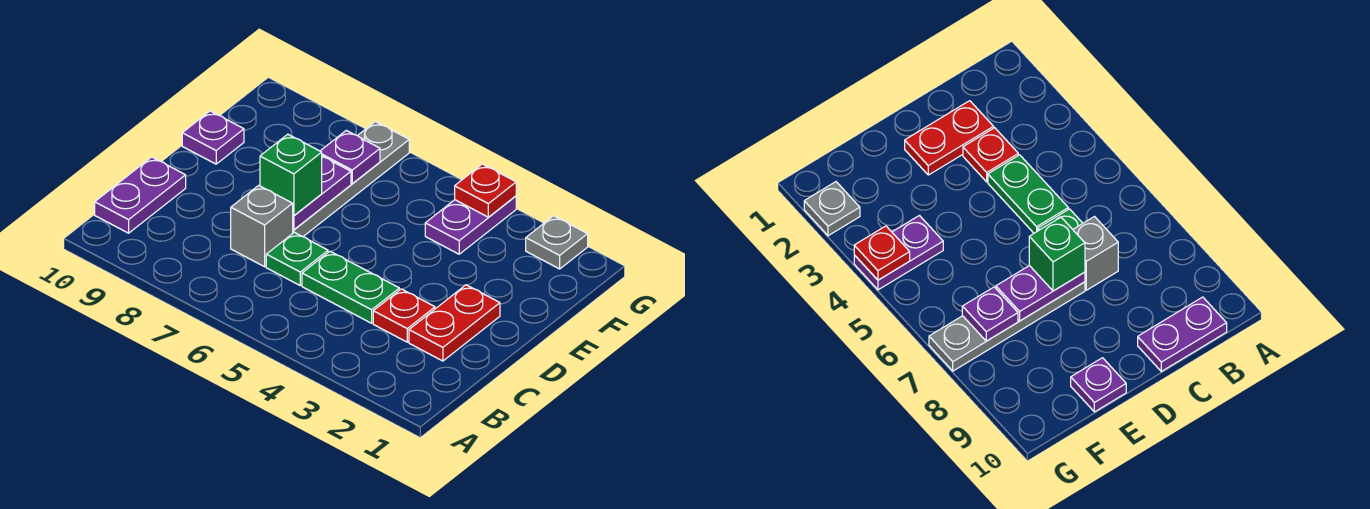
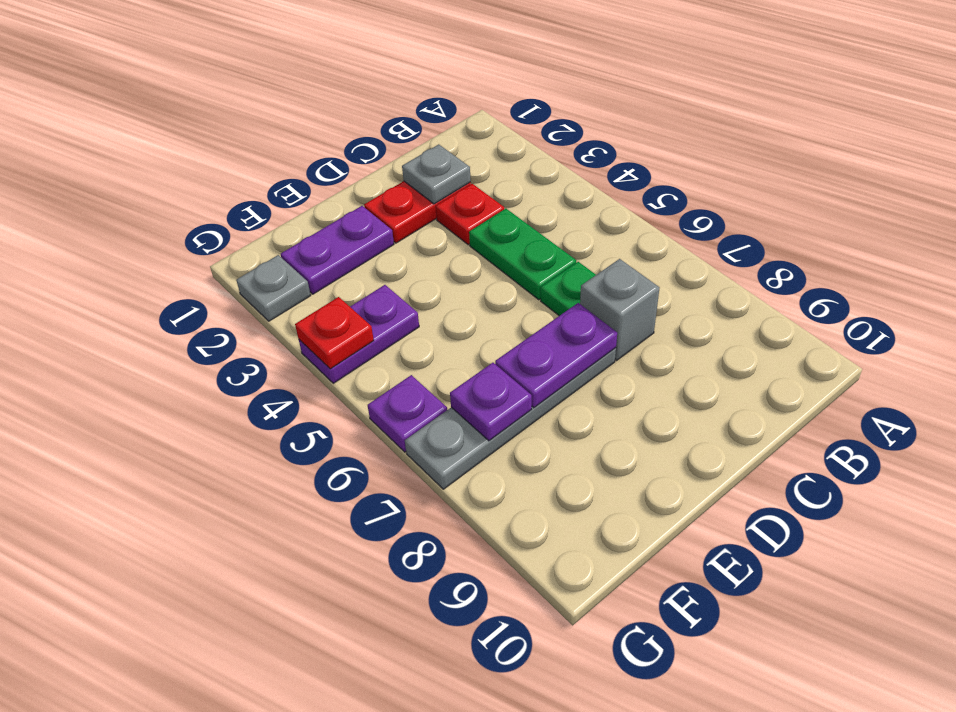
purple plate B10:C10 level 1 -> purple plate E2:F2 level 1
none -> grey plate C2 level 2
green brick D7 level 3 -> none
purple plate E10 level 1 -> purple plate G6 level 1

